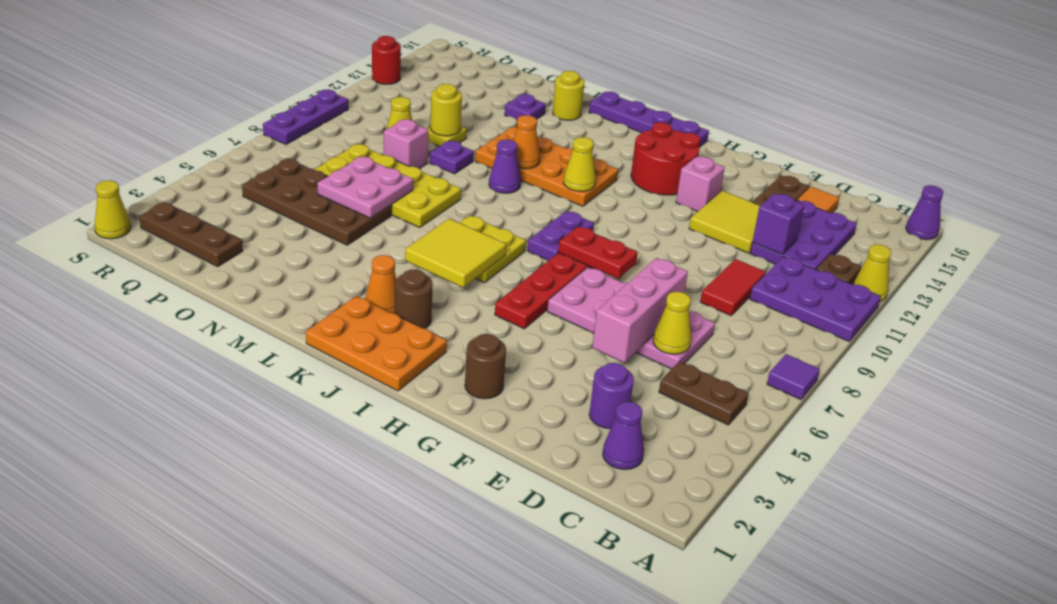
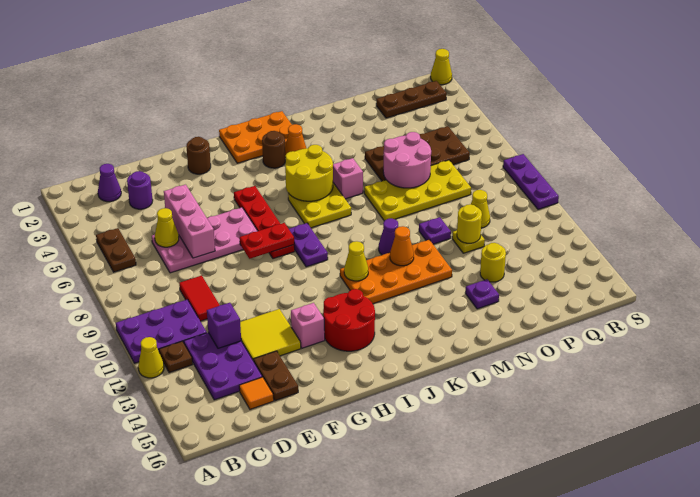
purple tile A7 level 1 -> none
purple cone A16 level 1 -> none
brown plate B5:C5 level 1 -> brown plate B5:B6 level 1
purple plate I16:L16 level 1 -> none
yellow tile J5:K6 level 2 -> yellow round brick J5:K6 level 2
yellow round brick M15 level 1 -> yellow round brick O13 level 1
pink plate N6:O7 level 2 -> pink round brick N6:O7 level 2
pink brick O9 level 1 -> pink brick L6 level 1
red round brick S13 level 1 -> none

